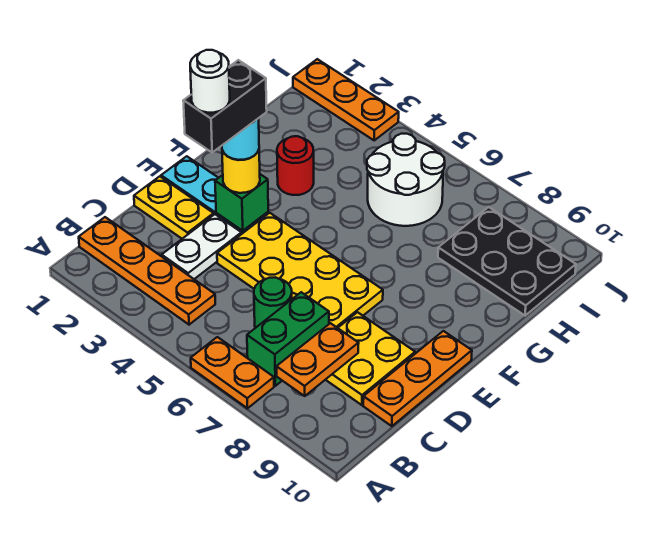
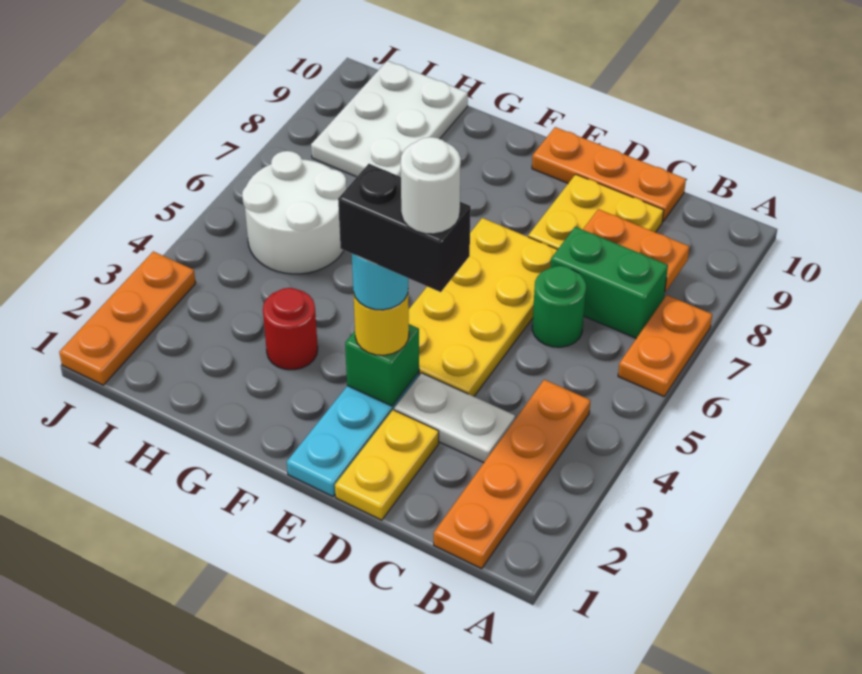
black plate H8:I10 level 1 -> white plate H8:I10 level 1

